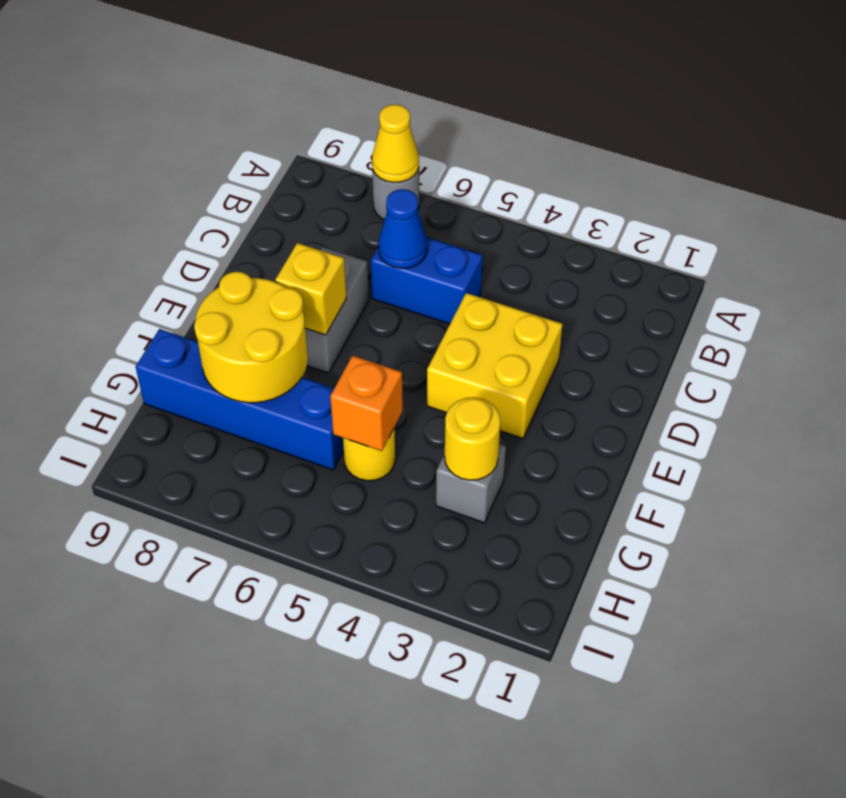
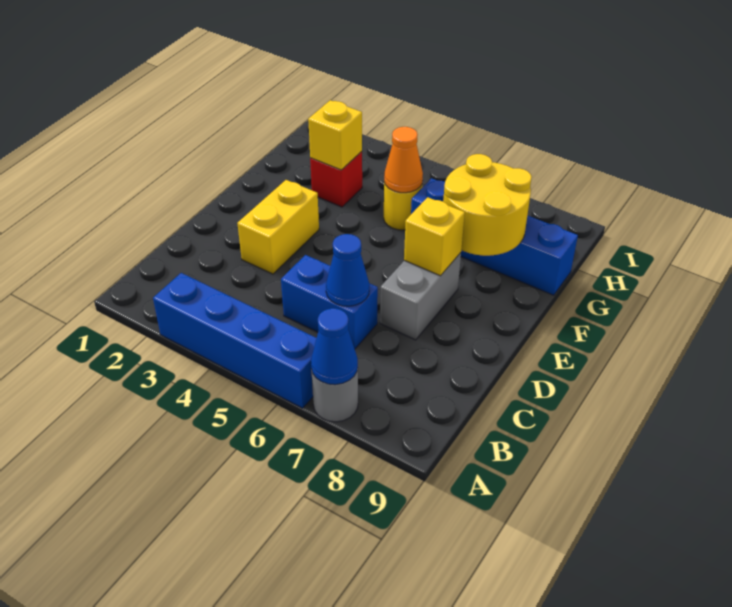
none -> blue brick A3:A6 level 1
yellow cone A7 level 2 -> blue cone A7 level 2
yellow brick D3:E4 level 1 -> yellow brick D3:E3 level 1
grey brick G3 level 1 -> red brick G3 level 1
yellow round brick G3 level 2 -> yellow brick G3 level 2
orange brick G5 level 2 -> orange cone G5 level 2

